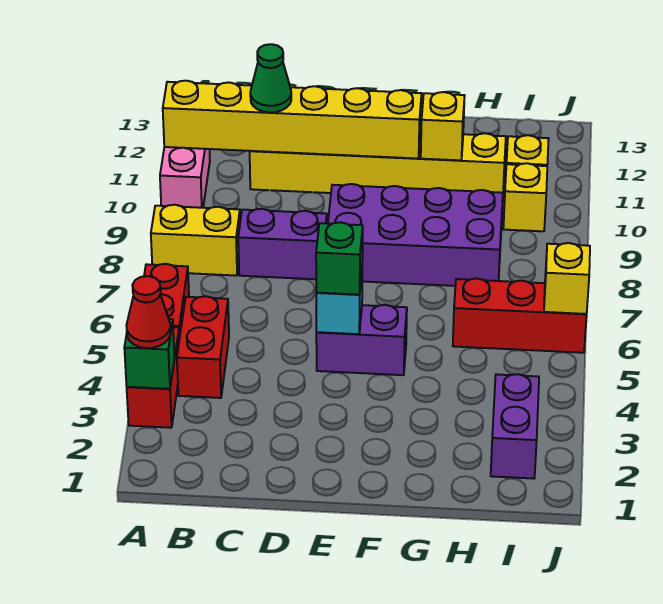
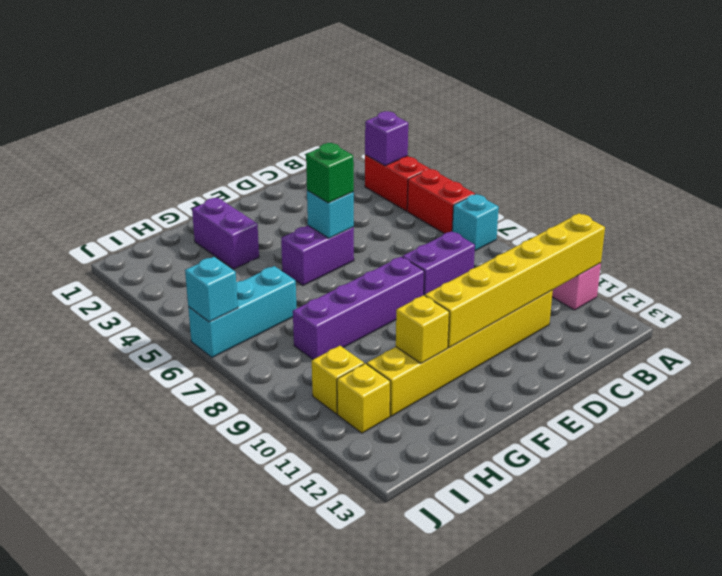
green brick A3 level 2 -> purple brick A3 level 2
red cone A3 level 3 -> none
none -> cyan brick A7 level 1
yellow brick A8:B8 level 1 -> none
red brick B4:B5 level 1 -> none
green cone C11 level 3 -> none
purple brick E8:H9 level 1 -> purple brick E8:H8 level 1
red brick H6:J6 level 1 -> cyan brick H6:J6 level 1
purple brick I2:I3 level 1 -> purple brick G2:G3 level 1
yellow brick J6 level 2 -> cyan brick J6 level 2

